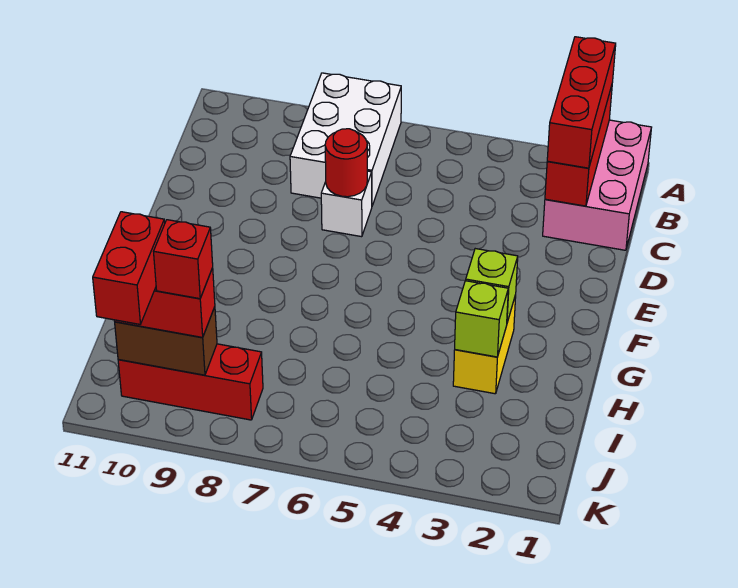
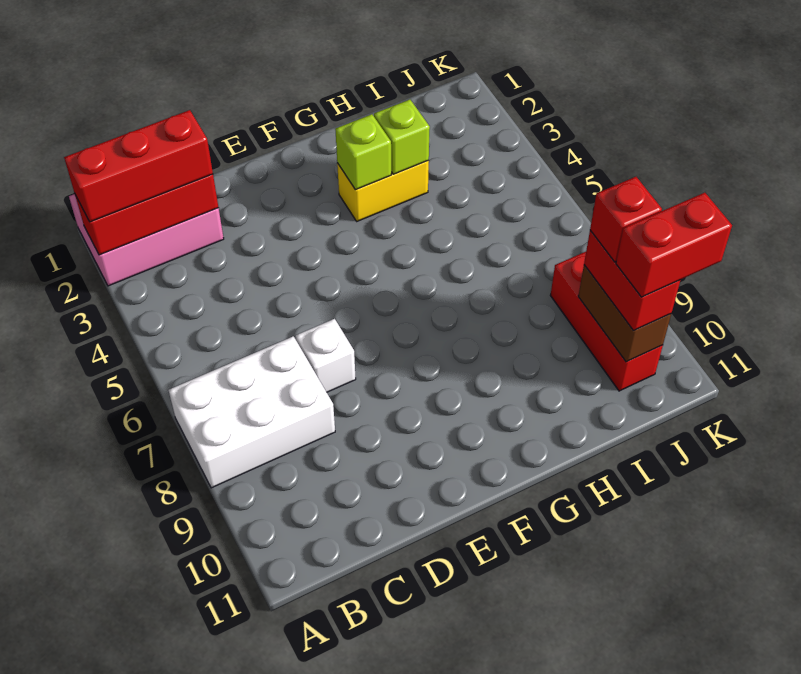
red round brick D7 level 2 -> none

